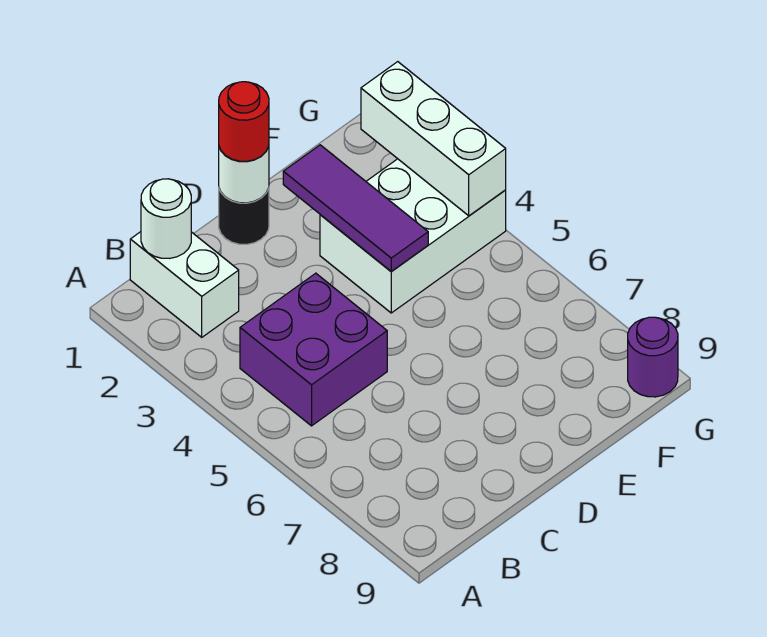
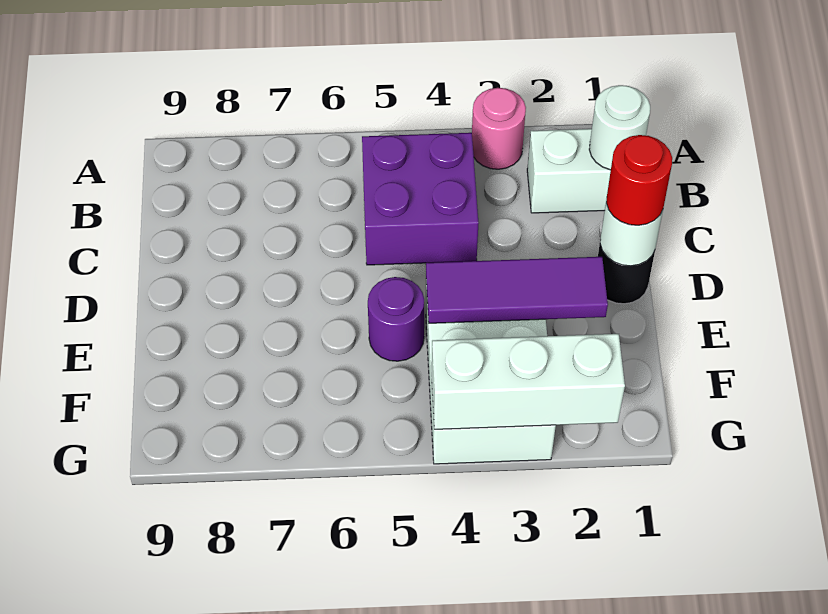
none -> pink round brick A3 level 1
purple round brick G9 level 1 -> purple round brick E5 level 1

